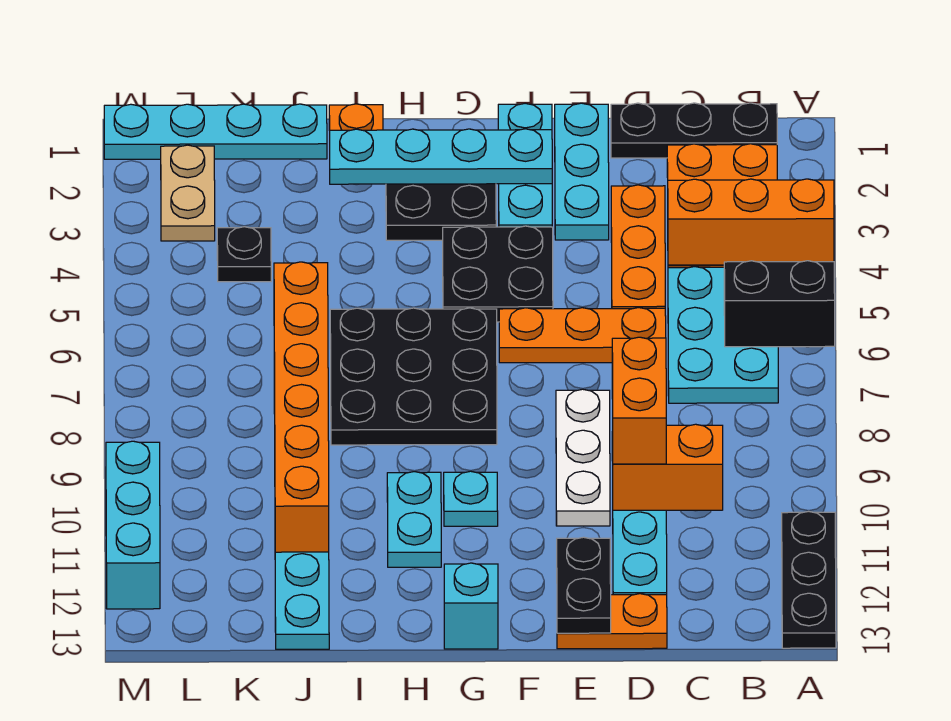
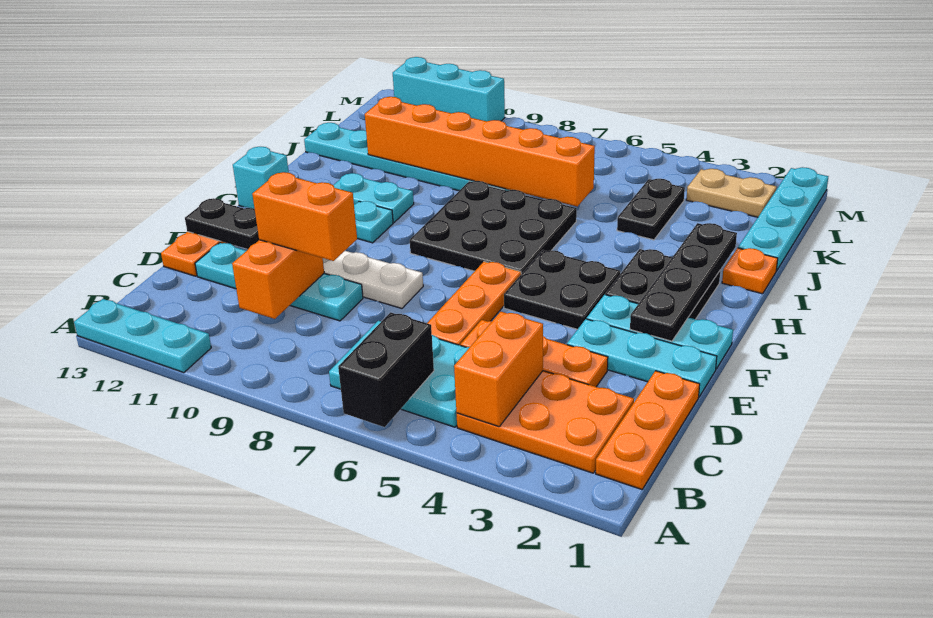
orange brick A4:C4 level 2 -> orange brick B4:C4 level 2
black plate A11:A13 level 1 -> cyan plate A11:A13 level 1
black plate B1:D1 level 1 -> orange plate B1:D1 level 1
cyan plate F2:I2 level 2 -> black plate F2:I2 level 2
black plate K4 level 1 -> black plate J4:K4 level 1

